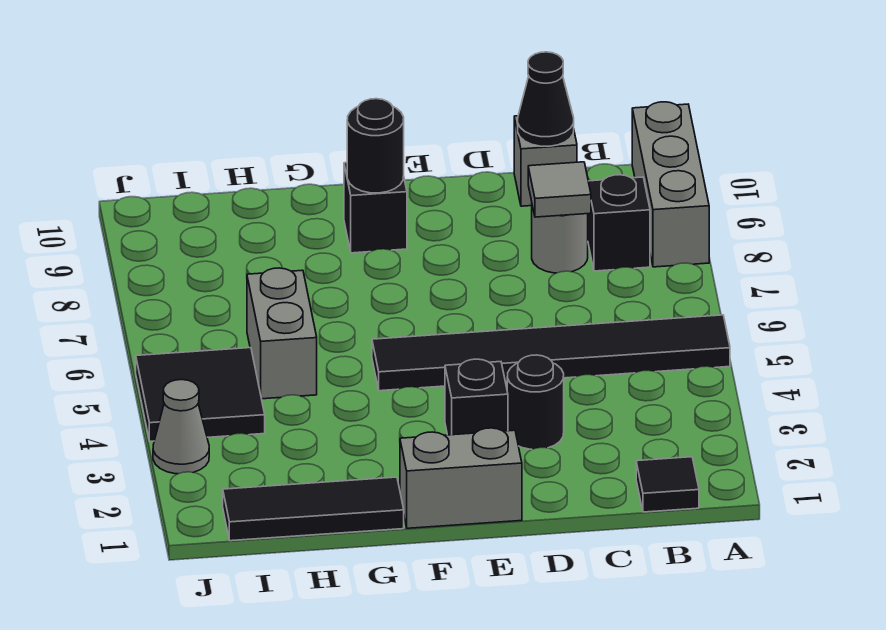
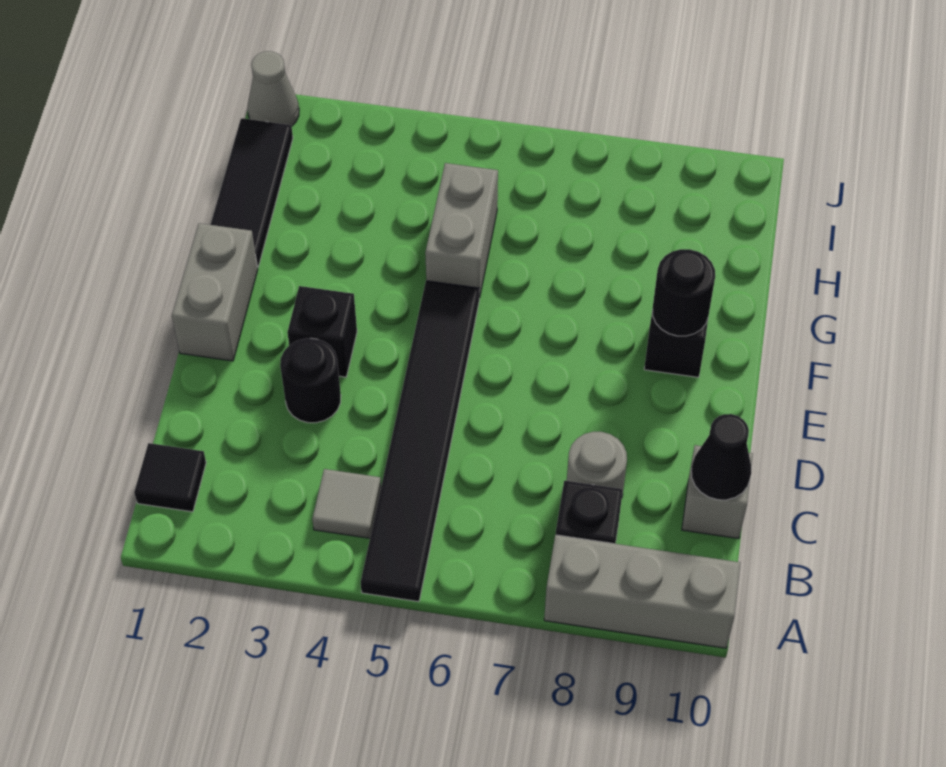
grey tile C8 level 2 -> grey tile B4 level 1
grey brick H5:H6 level 1 -> grey brick G5:H5 level 1
black tile I4:J5 level 1 -> none
grey cone J3 level 1 -> grey cone J1 level 1

